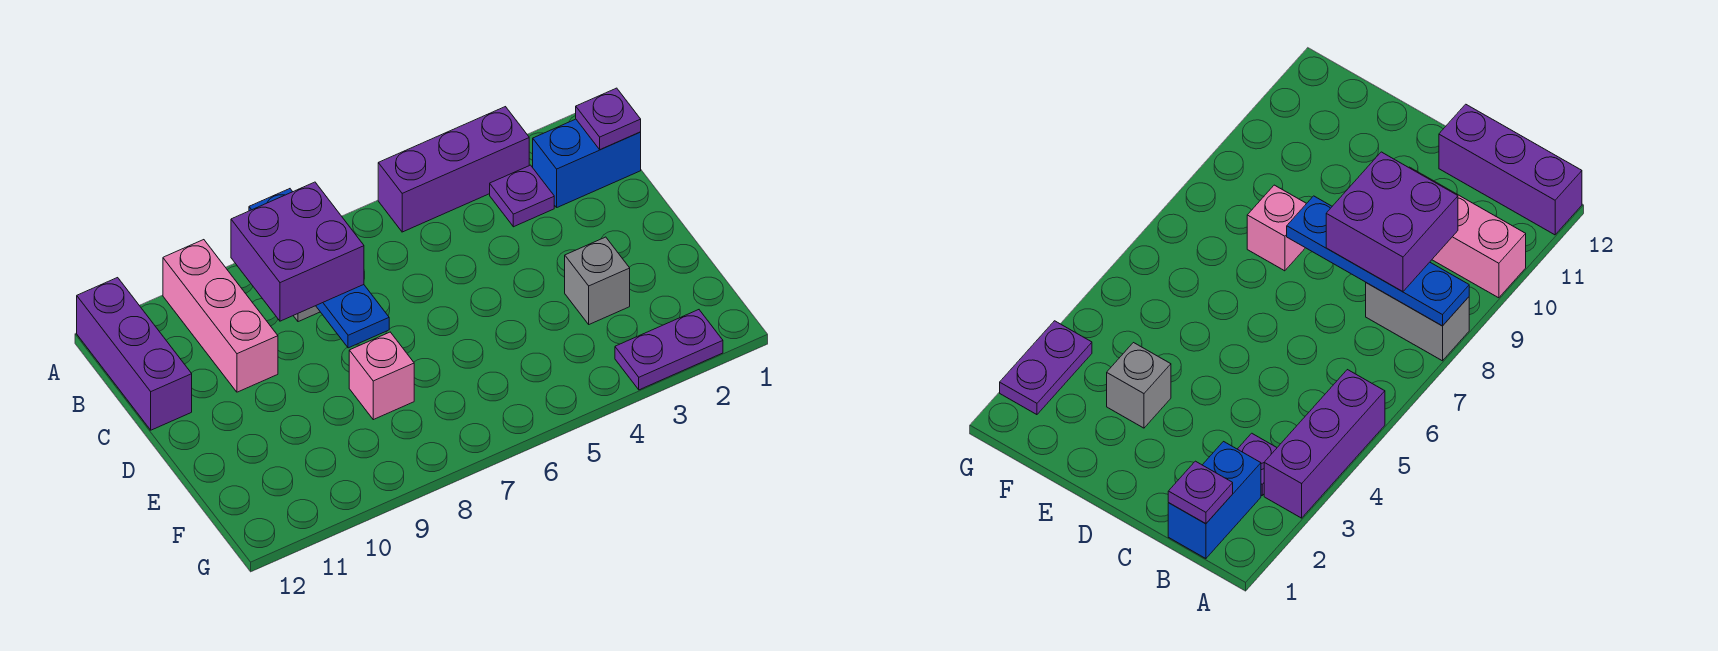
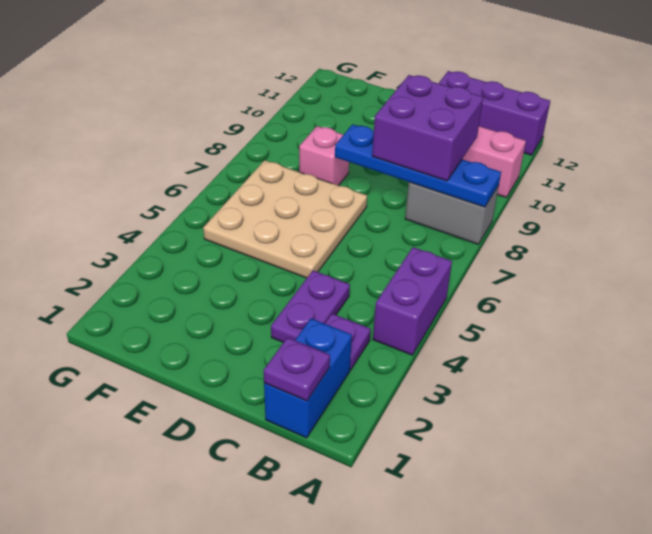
purple brick A3:A5 level 1 -> purple brick A4:A5 level 1
none -> tan plate D5:F7 level 1
grey brick E3 level 1 -> none
purple plate G2:G3 level 1 -> purple plate C3:C4 level 1

